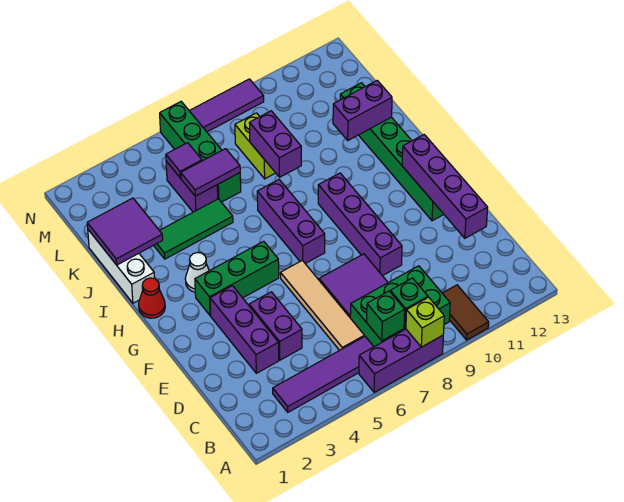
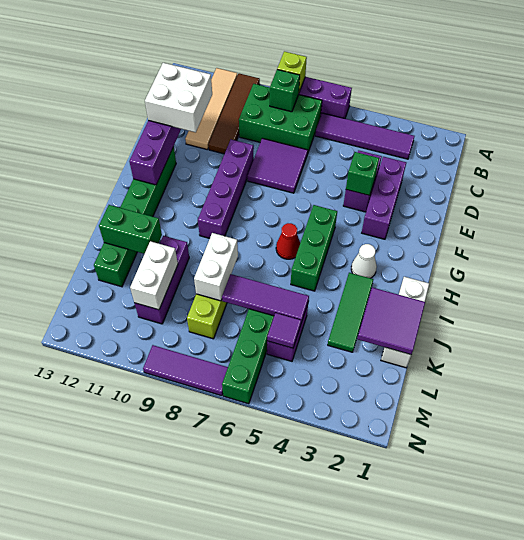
brown tile A10:B10 level 1 -> brown tile A10:D10 level 1
green brick B7 level 2 -> green brick E4 level 2
tan tile C6:F6 level 1 -> tan tile A11:D11 level 1
none -> white brick D11:E12 level 3
green brick G3:G5 level 1 -> green brick G5:I5 level 1
purple brick G7:I7 level 1 -> purple brick J10:L10 level 1
red cone H1 level 1 -> red cone H6 level 1
green tile J3:J5 level 1 -> green tile I3:K3 level 1
purple brick J8:K8 level 2 -> white brick J8:K8 level 2
purple brick J11:J12 level 2 -> green brick J11:J12 level 2
purple tile K5:K6 level 2 -> purple tile K5:K7 level 2
none -> white brick K10:L10 level 2

